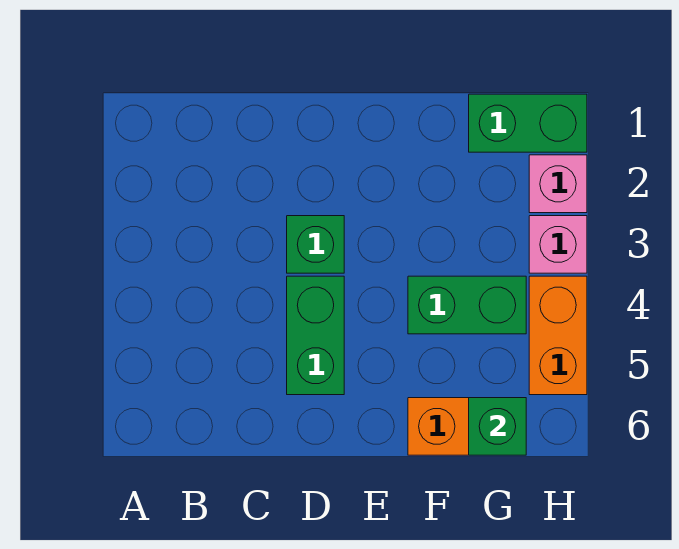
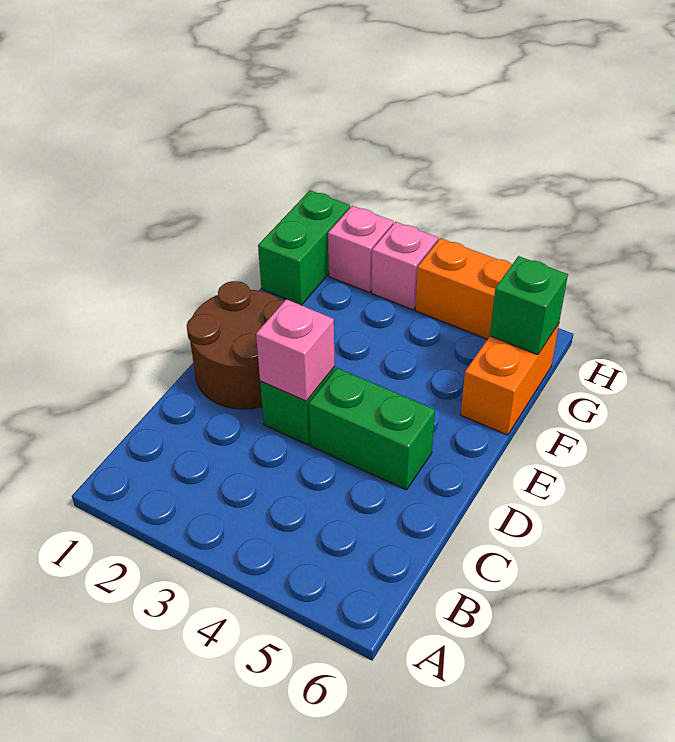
none -> brown round brick D1:E2 level 1
none -> pink brick D3 level 2
green brick F4:G4 level 1 -> none

